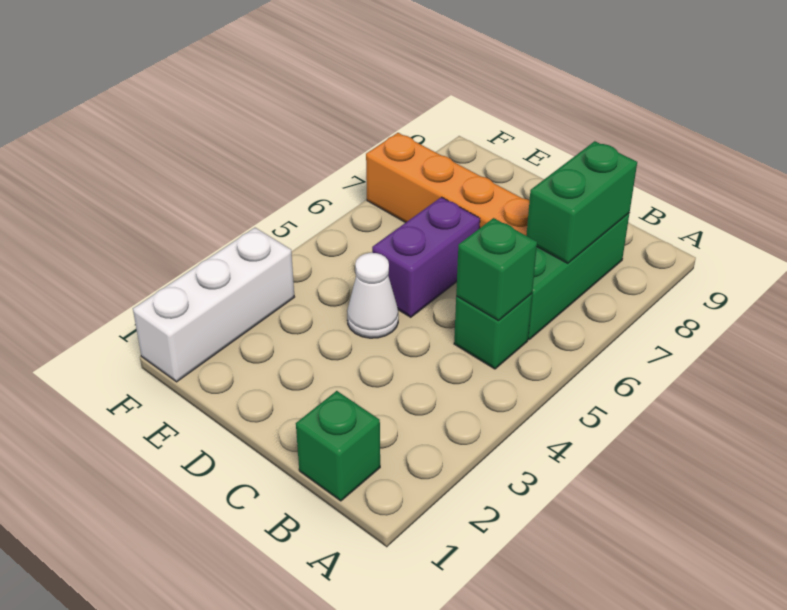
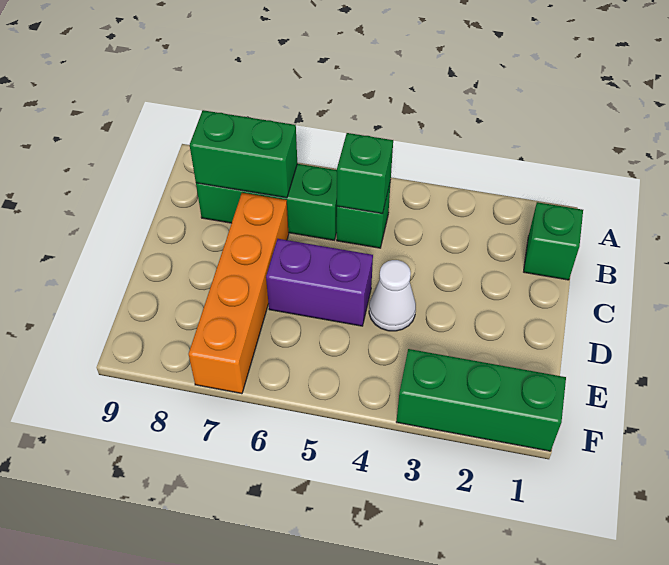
white brick F1:F3 level 1 -> green brick F1:F3 level 1

